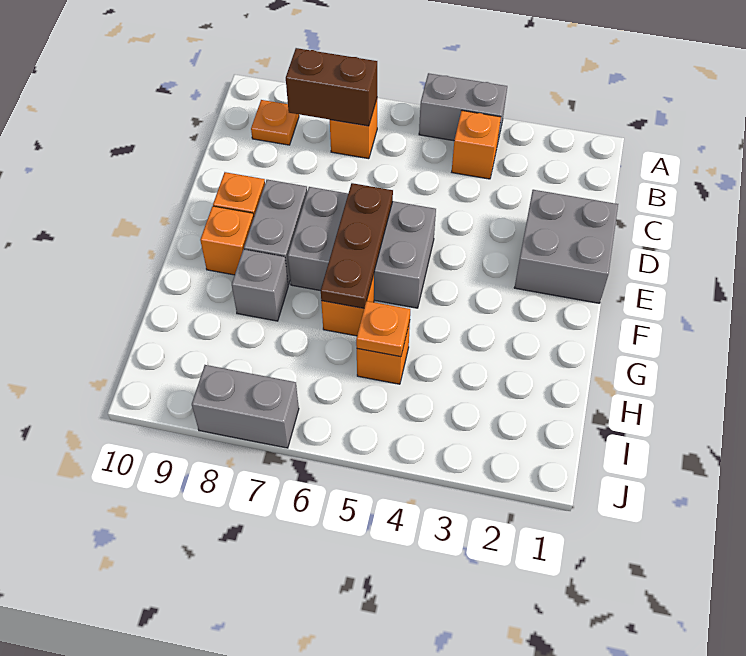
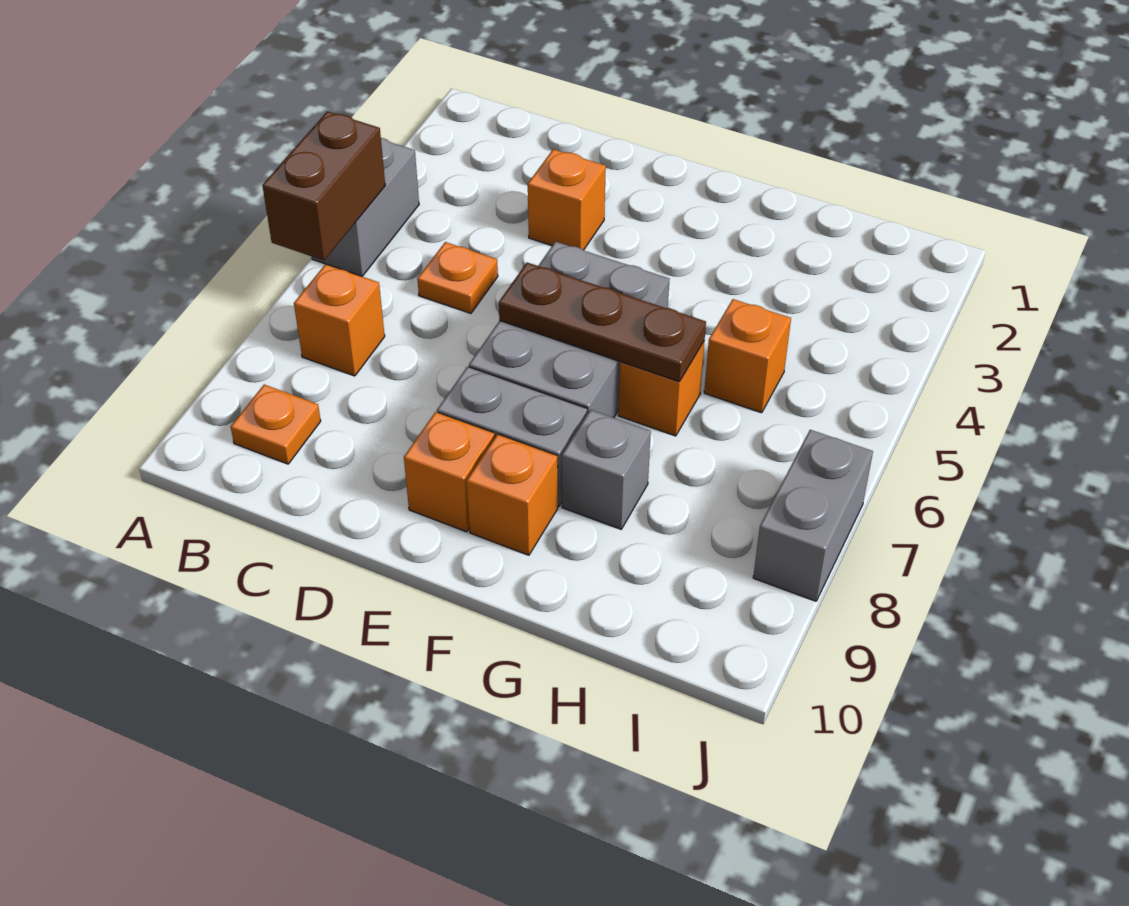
orange brick B4 level 1 -> orange brick D3 level 1
brown brick B7:B8 level 2 -> brown brick A5:A6 level 2
grey brick D1:E2 level 1 -> none
orange plate H5 level 2 -> orange plate C5 level 1

